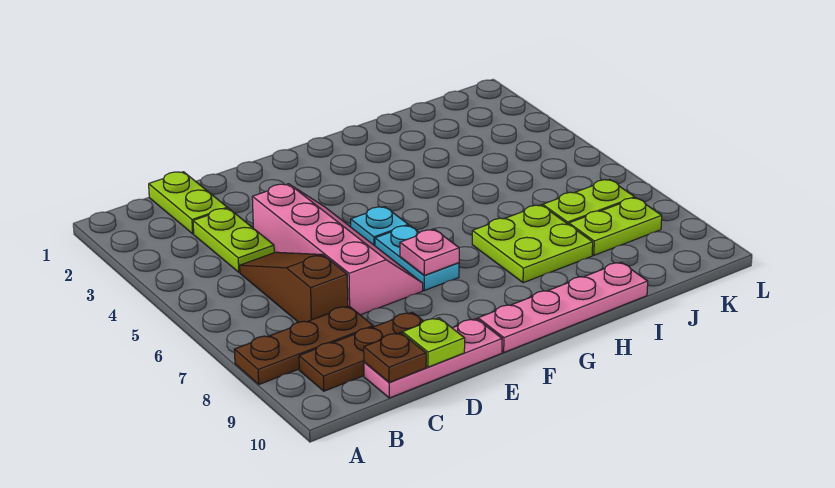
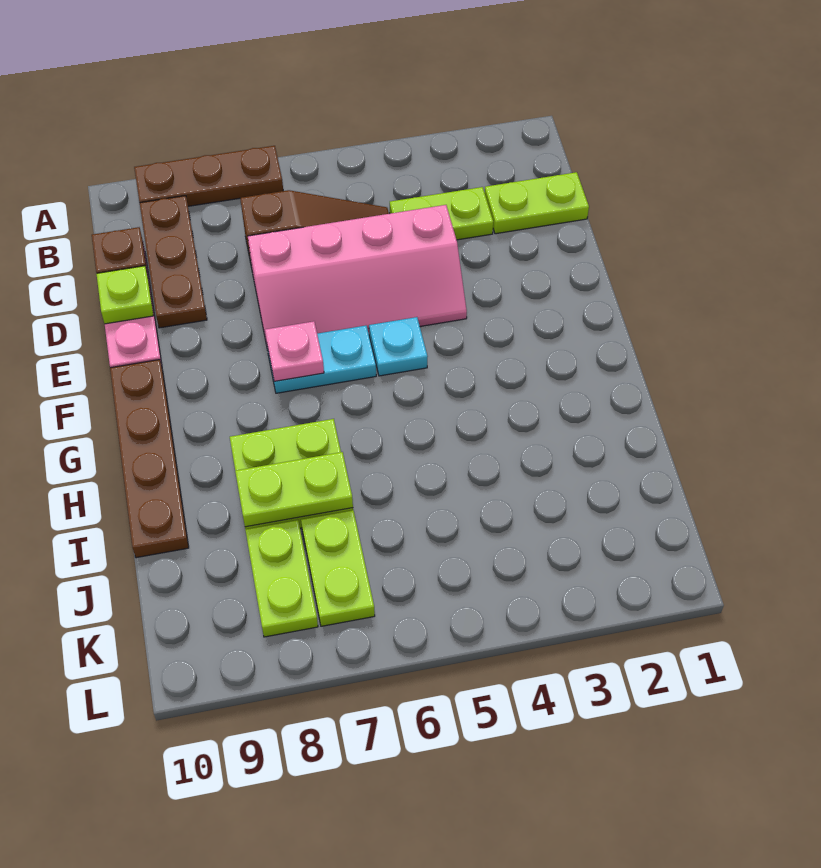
brown plate A8:C8 level 1 -> brown plate A7:A9 level 1
pink plate F10:I10 level 1 -> brown plate F10:I10 level 1
none -> lime plate I7:I8 level 2

